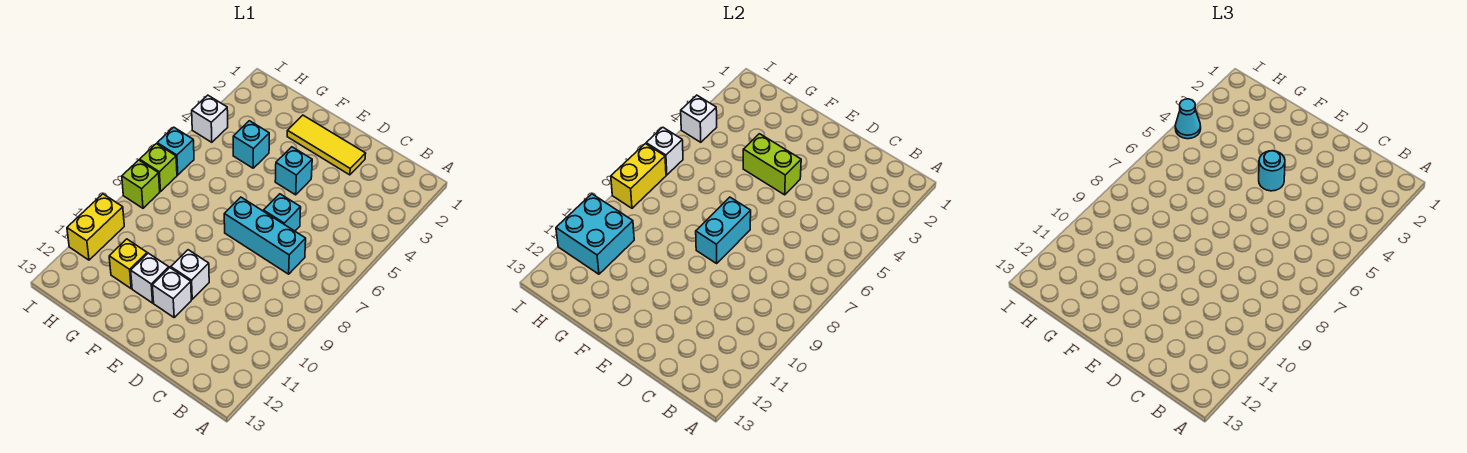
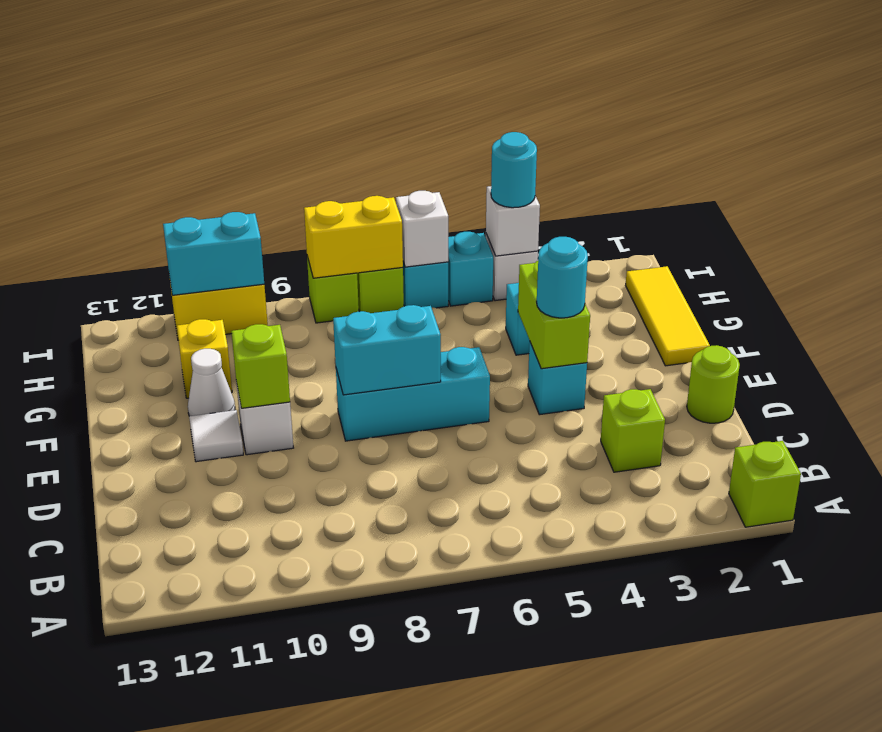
none -> lime brick A1 level 1
none -> lime brick C3 level 1
cyan brick C7:E7 level 1 -> cyan brick E6:E8 level 1
none -> lime round brick D1 level 1
yellow tile D2:F2 level 1 -> yellow tile F1:H1 level 1
cyan brick D6 level 1 -> cyan brick I5 level 1
none -> lime brick E10 level 2
white brick E11 level 1 -> white tile E11 level 1
white brick F11 level 1 -> white cone F11 level 1
cyan brick H10:I11 level 2 -> cyan brick I10:I11 level 2
cyan cone I4 level 3 -> cyan round brick I4 level 3

